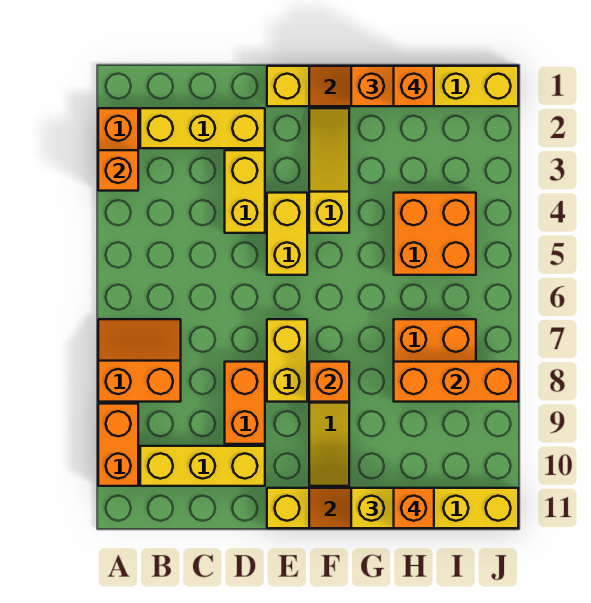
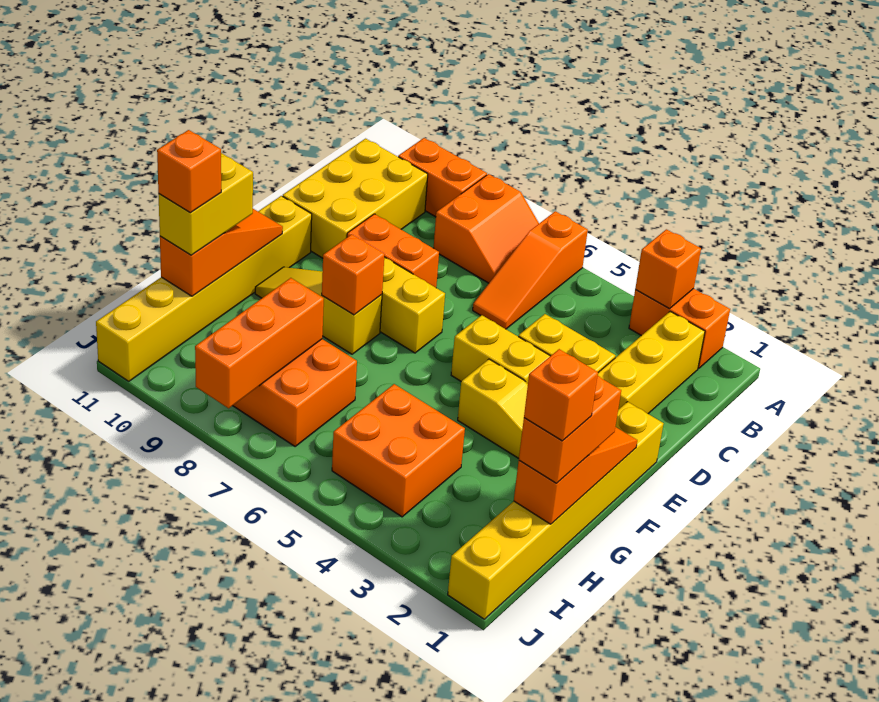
none -> orange slope A6:C6 level 1 top A
yellow brick B10:D10 level 1 -> yellow brick B10:D11 level 1

